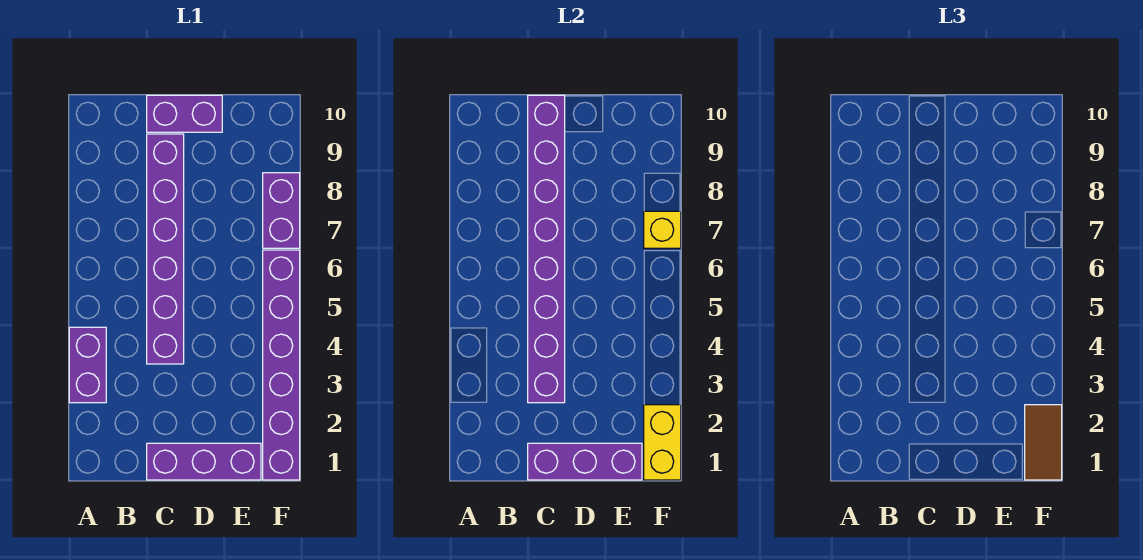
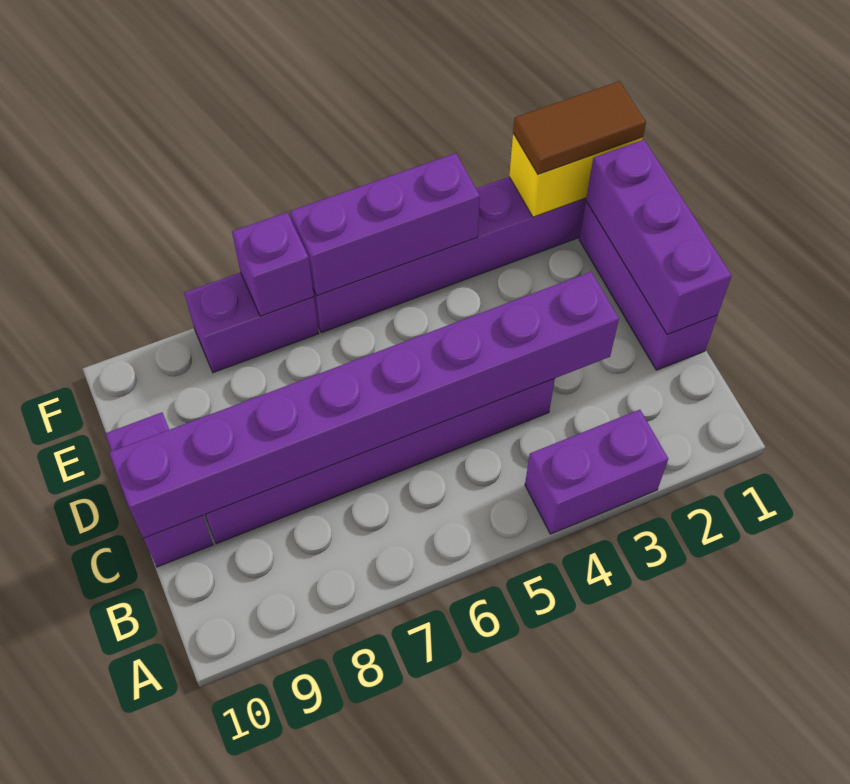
none -> purple brick F4:F6 level 2
yellow brick F7 level 2 -> purple brick F7 level 2

